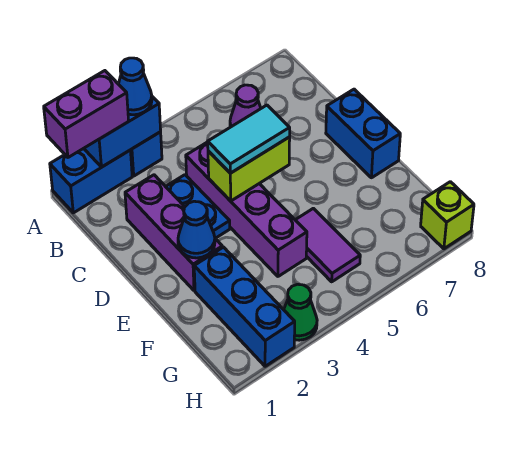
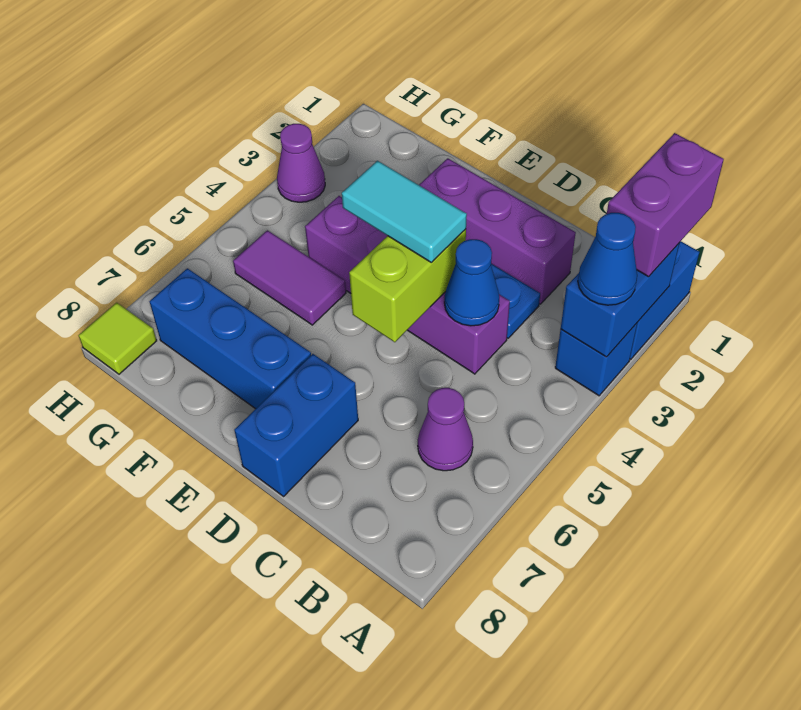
cyan tile D4:D5 level 3 -> cyan tile D4:E4 level 3
blue brick D8:E8 level 1 -> blue brick D7:D8 level 1
blue cone E2 level 2 -> blue cone C4 level 2
blue brick F2:H2 level 1 -> blue brick E7:G7 level 1
green cone H3 level 1 -> purple cone H3 level 1
lime brick H8 level 1 -> lime tile H8 level 1

